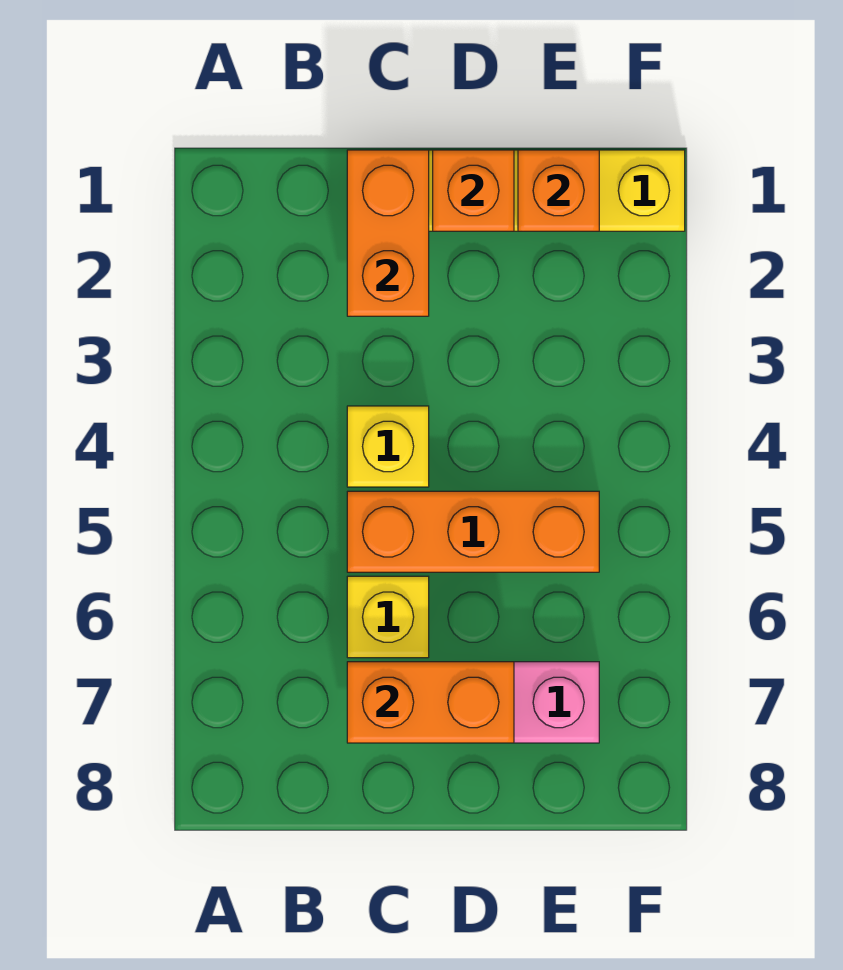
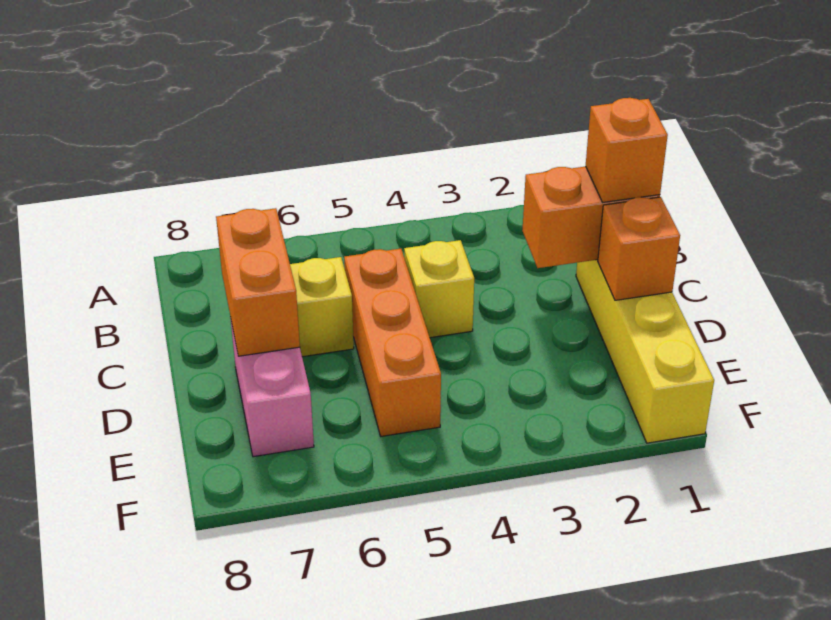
orange brick E1 level 2 -> orange brick C1 level 3

